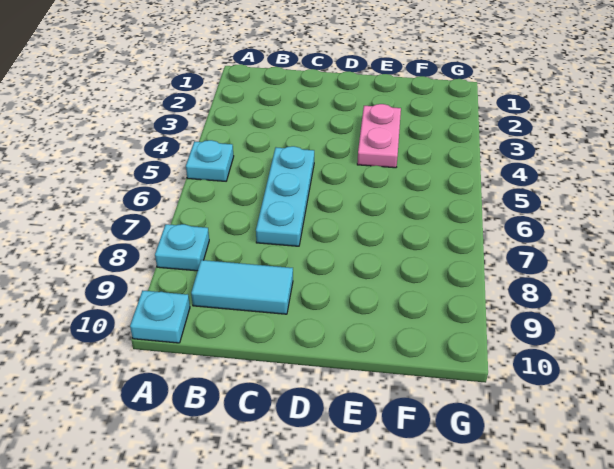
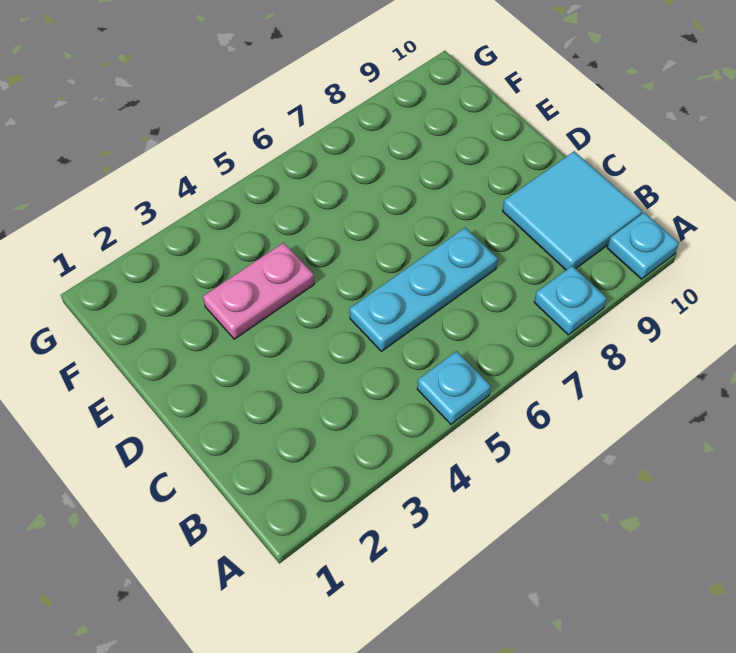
cyan tile B9:C9 level 1 -> cyan tile B9:C10 level 1

